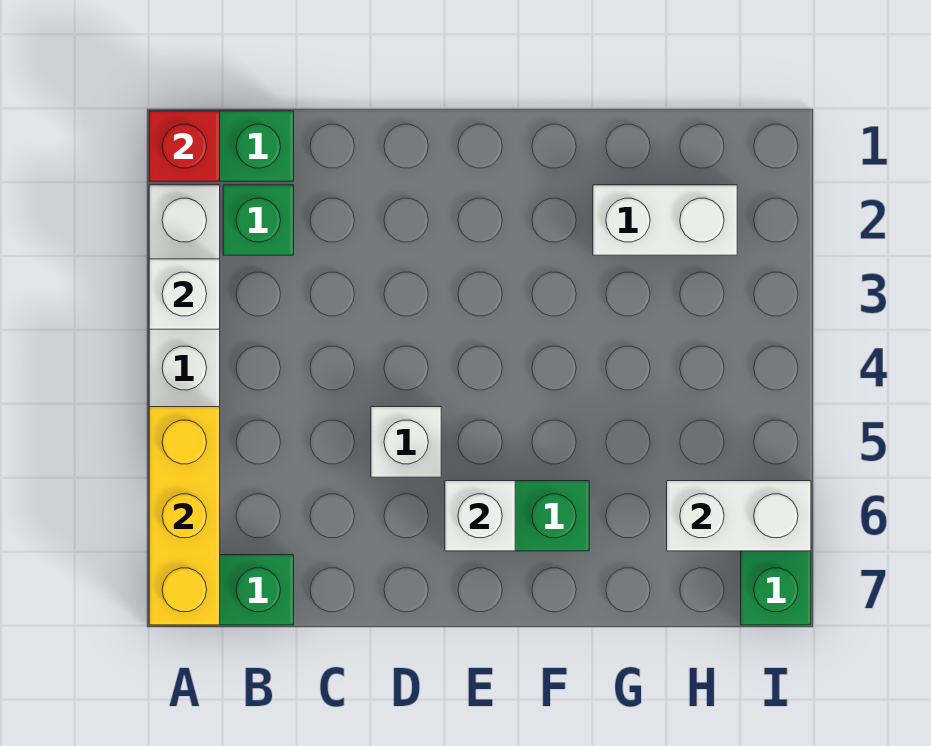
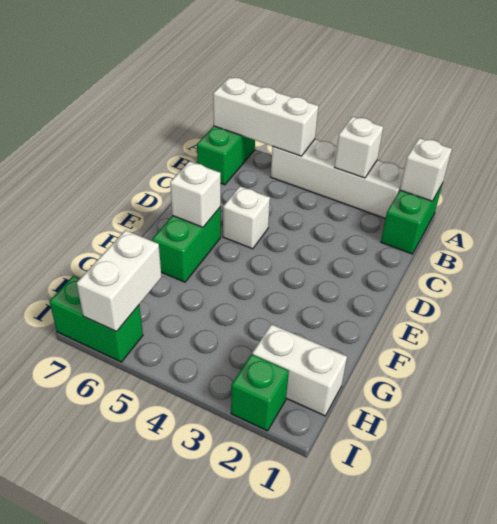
red brick A1 level 2 -> white brick A1 level 2
yellow brick A5:A7 level 2 -> white brick A5:A7 level 2
green brick B2 level 1 -> green brick I2 level 1
white brick G2:H2 level 1 -> white brick H1:H2 level 1

